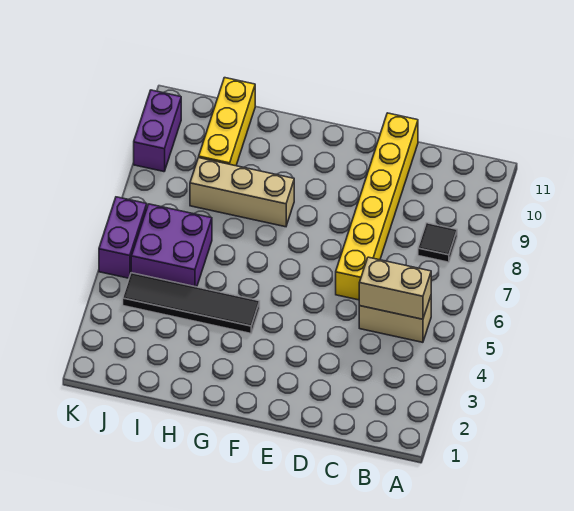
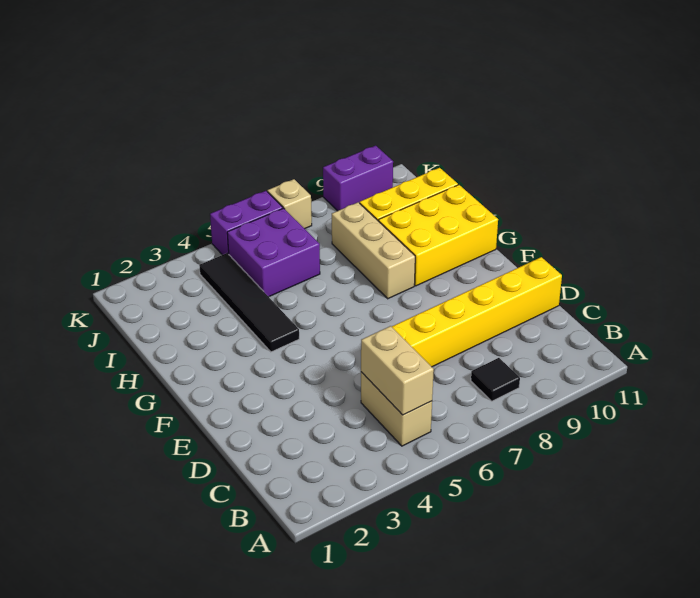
none -> yellow brick G9:H11 level 1
none -> tan brick K7 level 1

